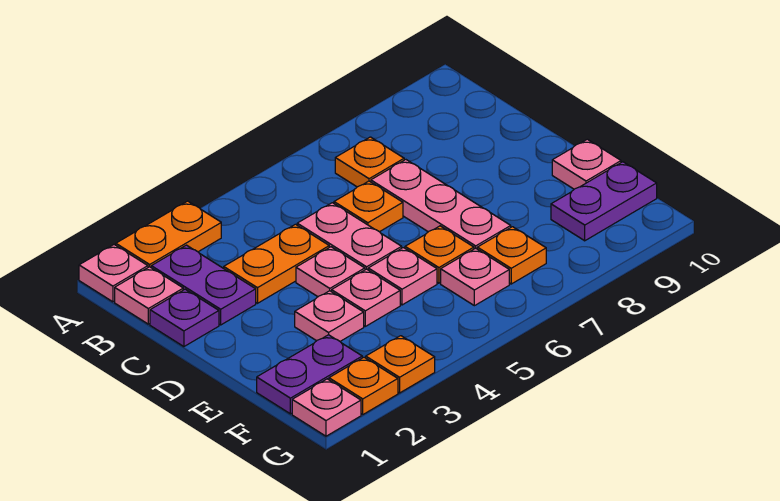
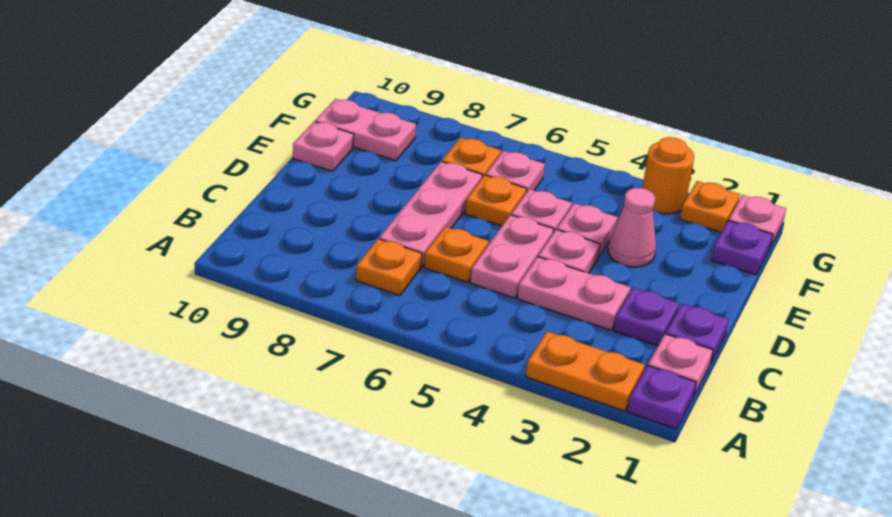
pink plate A1 level 1 -> purple plate A1 level 1
purple plate B2:C2 level 1 -> purple plate C2 level 1
orange plate C3:C4 level 1 -> pink plate C3:C4 level 1
pink plate E3 level 1 -> pink cone E3 level 1
purple plate F1:F2 level 1 -> purple plate F1 level 1
purple plate F9:F10 level 1 -> pink plate F9:F10 level 1
orange plate G3 level 1 -> orange round brick G3 level 1

